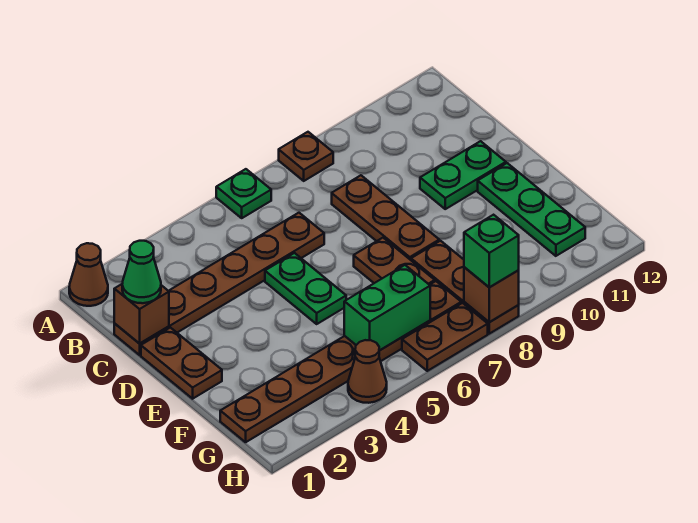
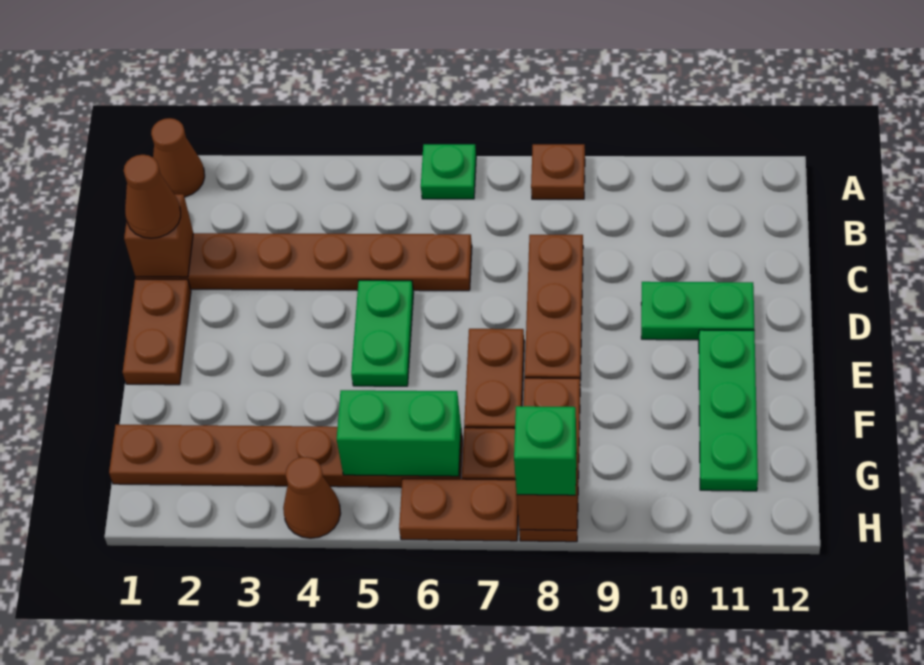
green cone C1 level 3 -> brown cone C1 level 3

